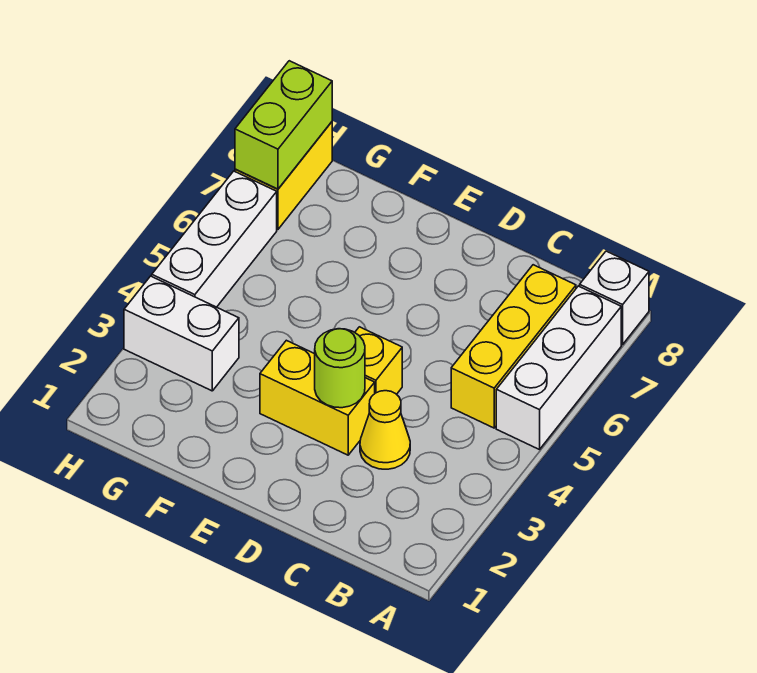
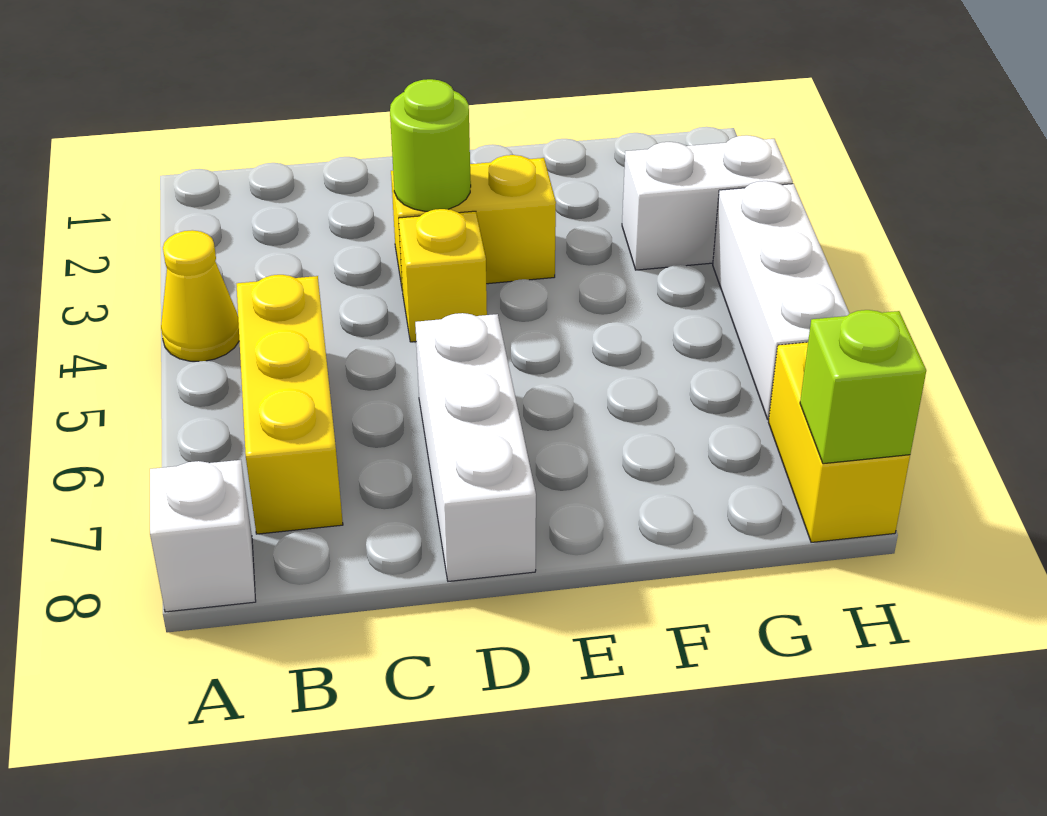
white brick A5:A7 level 1 -> white brick D6:D8 level 1
yellow cone C3 level 1 -> yellow cone A4 level 1
lime brick H7:H8 level 2 -> lime brick H8 level 2

